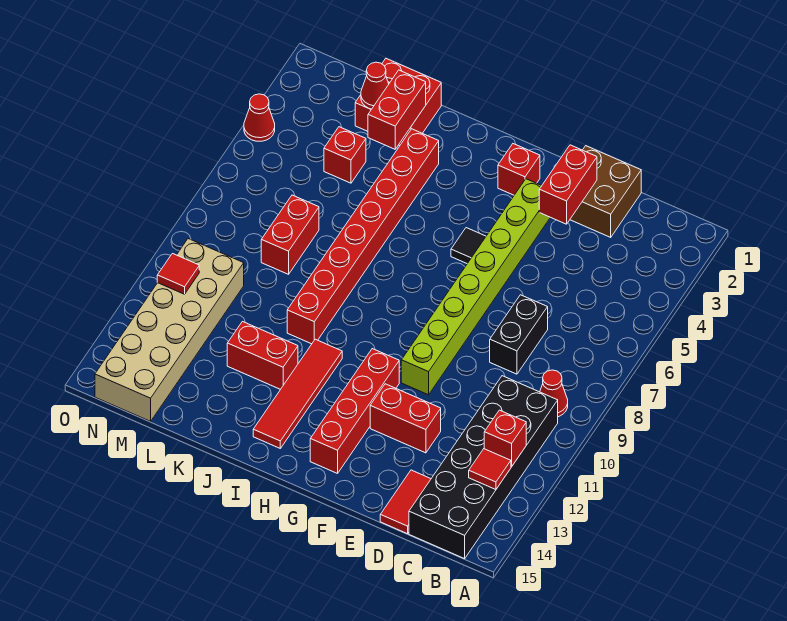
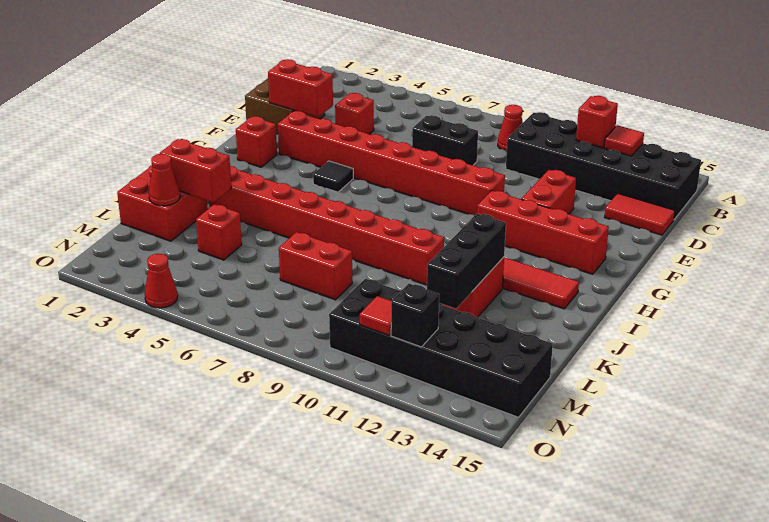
none -> red brick D4 level 1
lime brick F3:F10 level 1 -> red brick F3:F10 level 1
none -> black brick J12:L12 level 2
tan brick M10:N15 level 1 -> black brick M10:N15 level 1
none -> black brick N12 level 2

